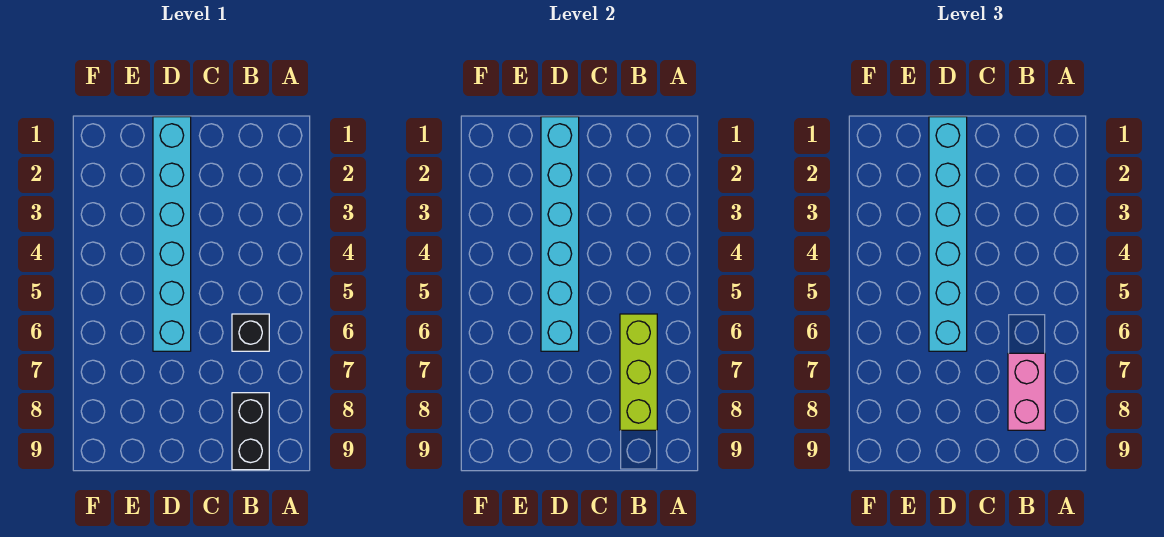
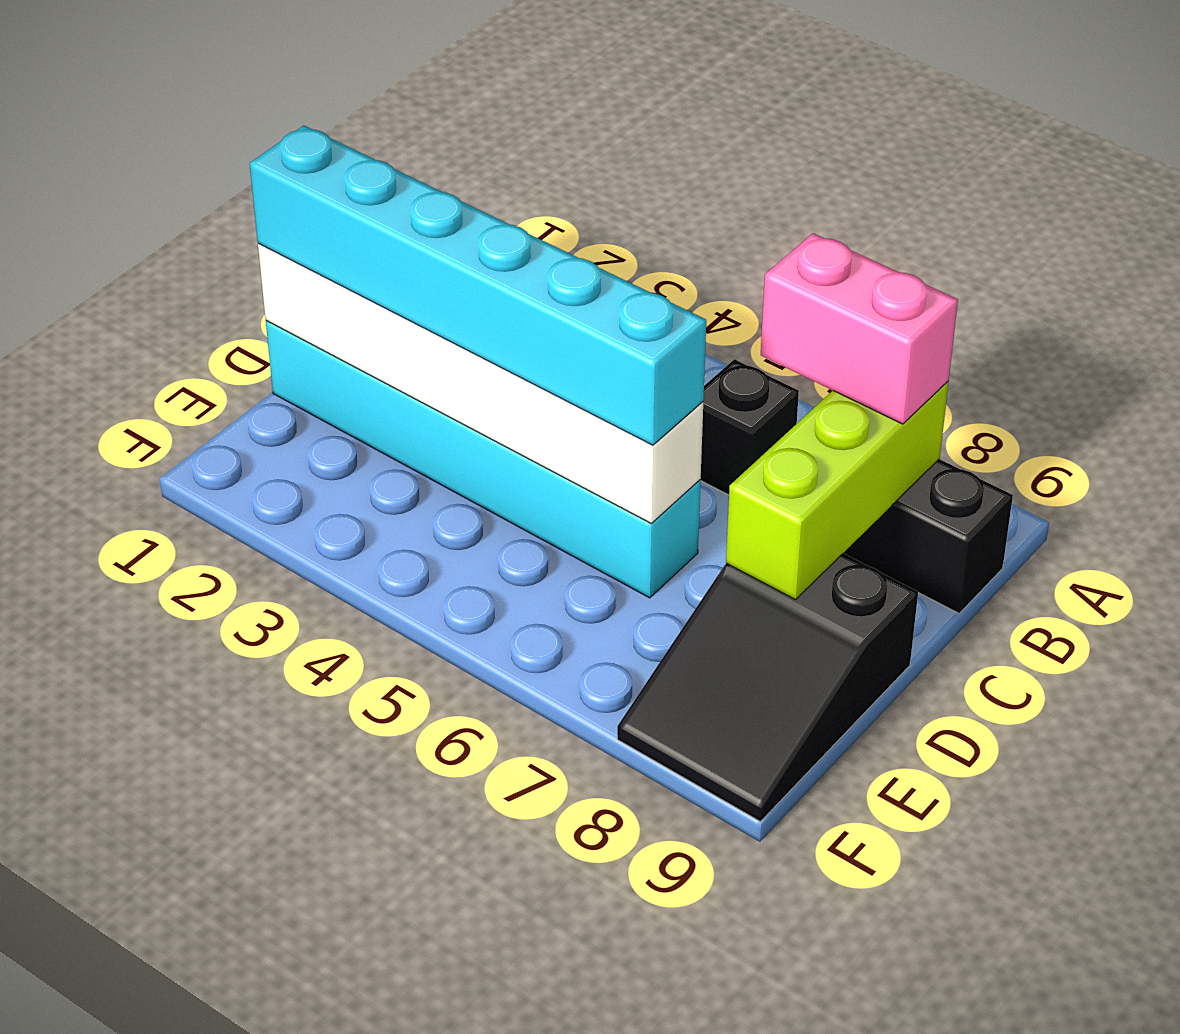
lime brick B6:B8 level 2 -> lime brick B8:D8 level 2
cyan brick D1:D6 level 2 -> white brick D1:D6 level 2
none -> black slope D8:F9 level 1 top D

